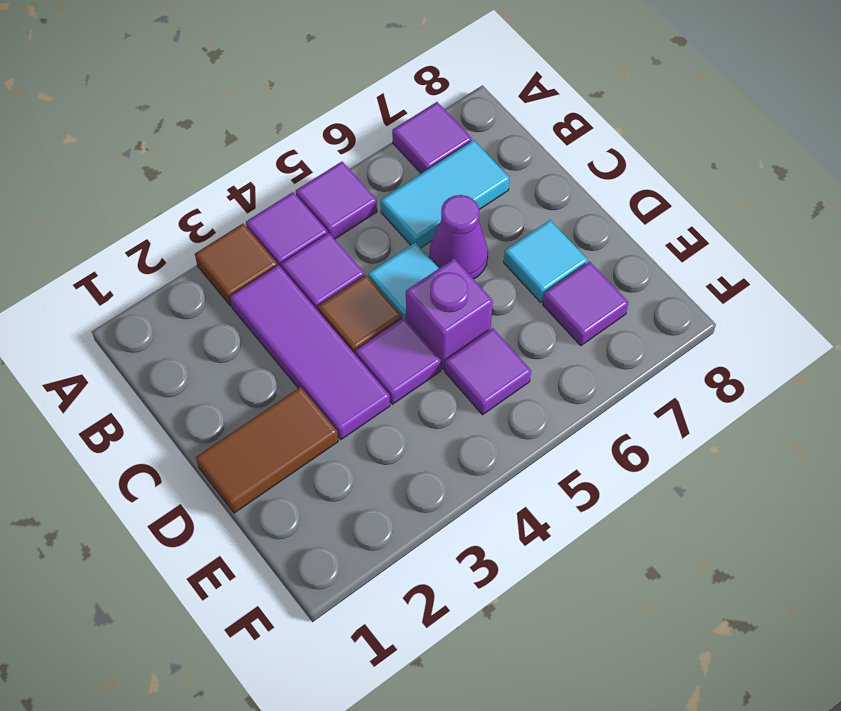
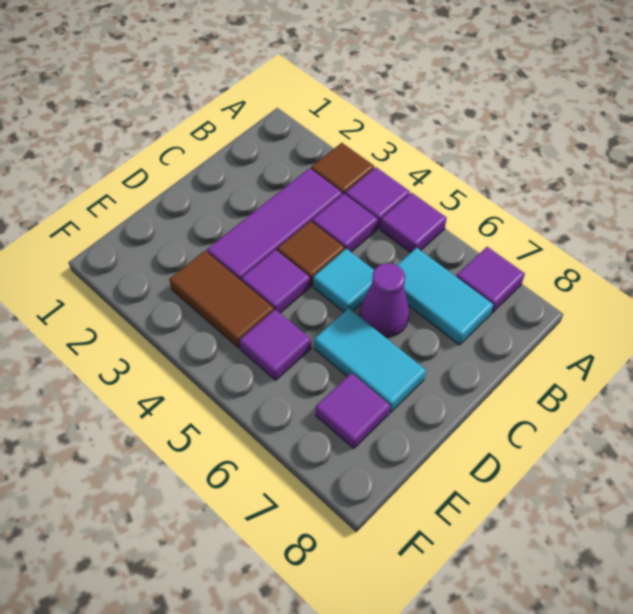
brown tile D1:D2 level 1 -> brown tile E3:E4 level 1
purple brick D5 level 1 -> none
cyan tile D7 level 1 -> cyan tile D6:D7 level 1

